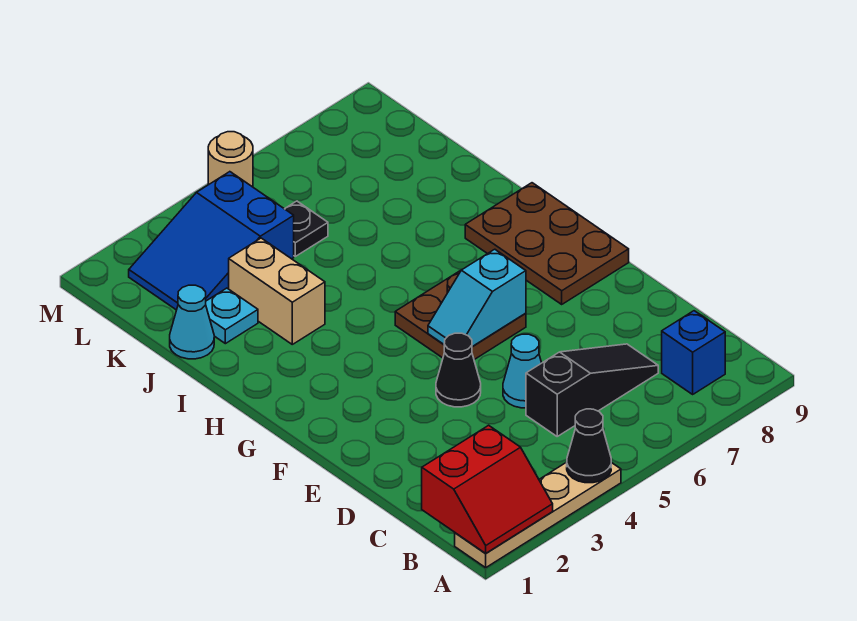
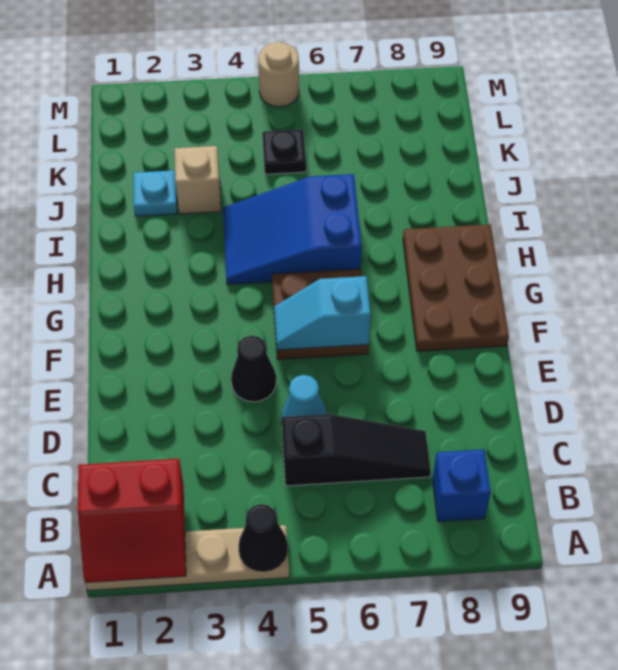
tan brick I3:J3 level 1 -> tan brick J3 level 1
cyan cone J1 level 1 -> none
blue slope K2:L4 level 1 top 4 -> blue slope H4:I6 level 1 top 6

